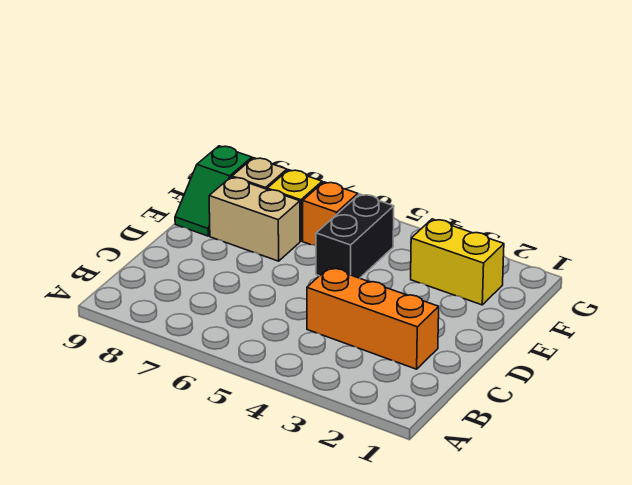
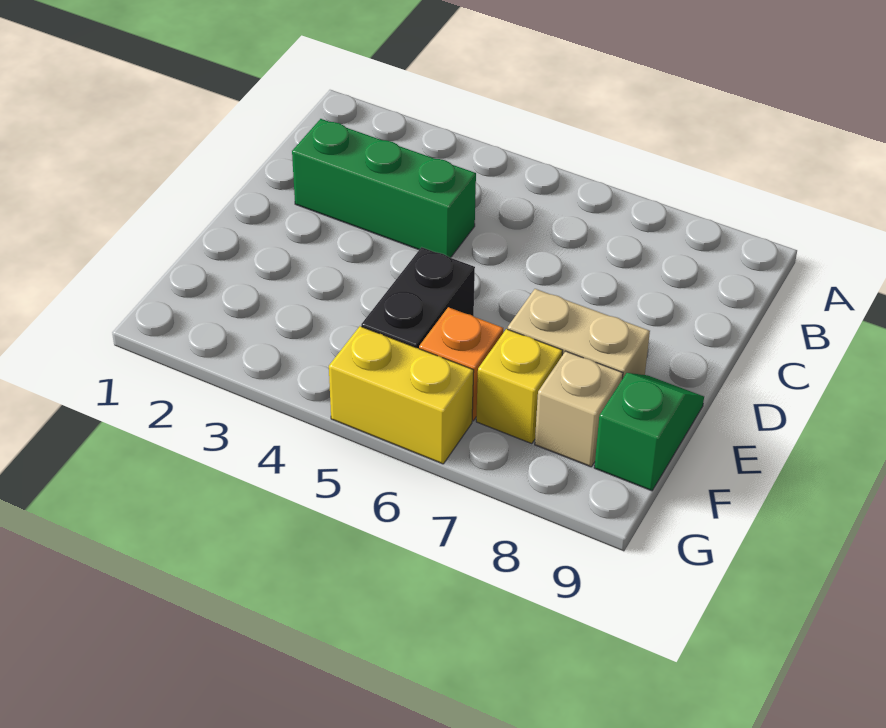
orange brick C2:C4 level 1 -> green brick C2:C4 level 1
yellow brick F2:F3 level 1 -> yellow brick G5:G6 level 1

